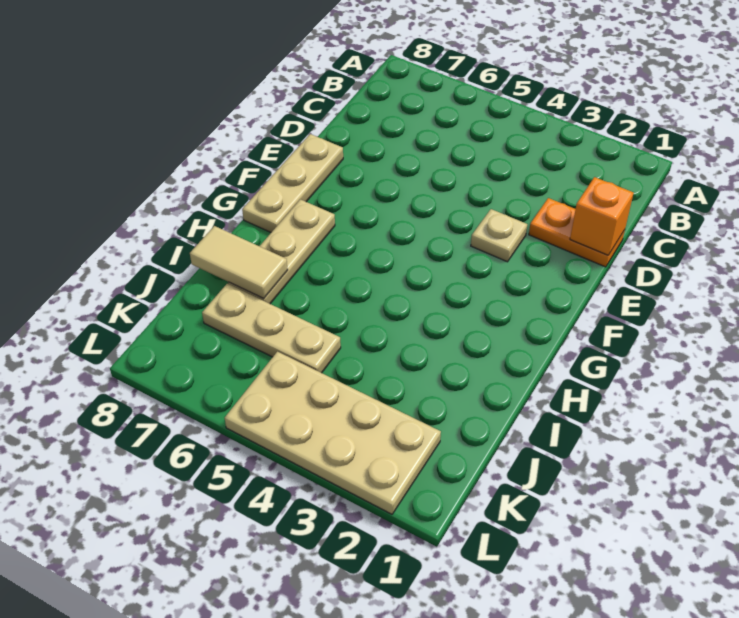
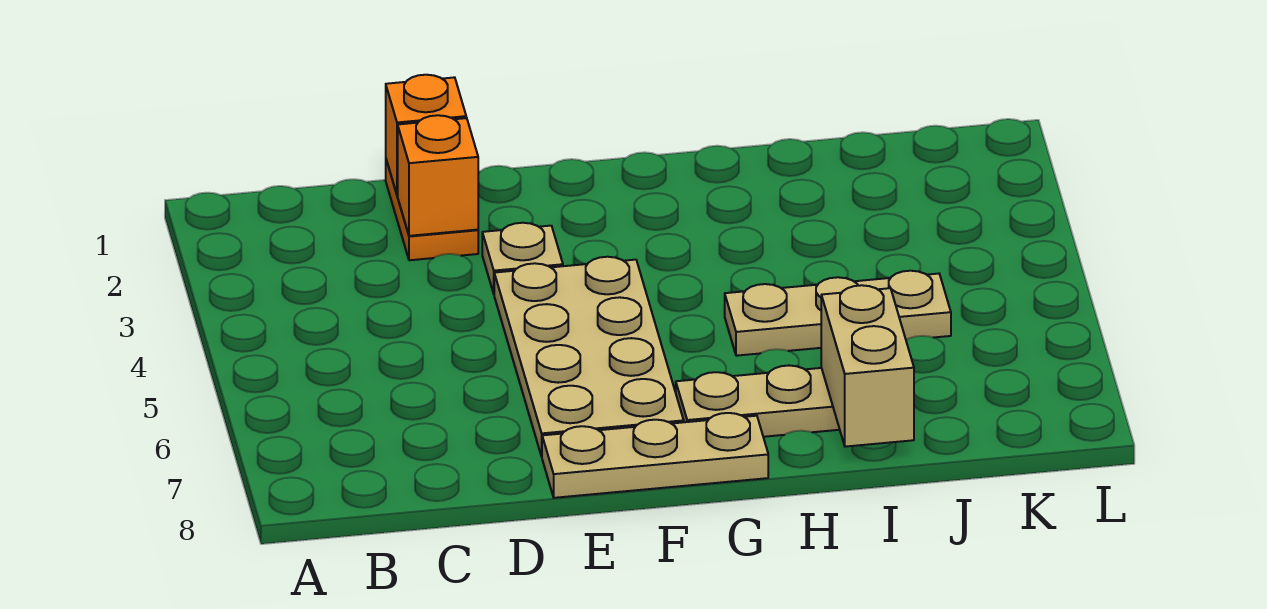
none -> orange brick D2 level 2
tan tile I7:I8 level 2 -> tan brick I7:I8 level 2
tan plate J5:J7 level 1 -> tan plate H5:J5 level 1
tan plate K2:L5 level 1 -> tan plate E4:F7 level 1

